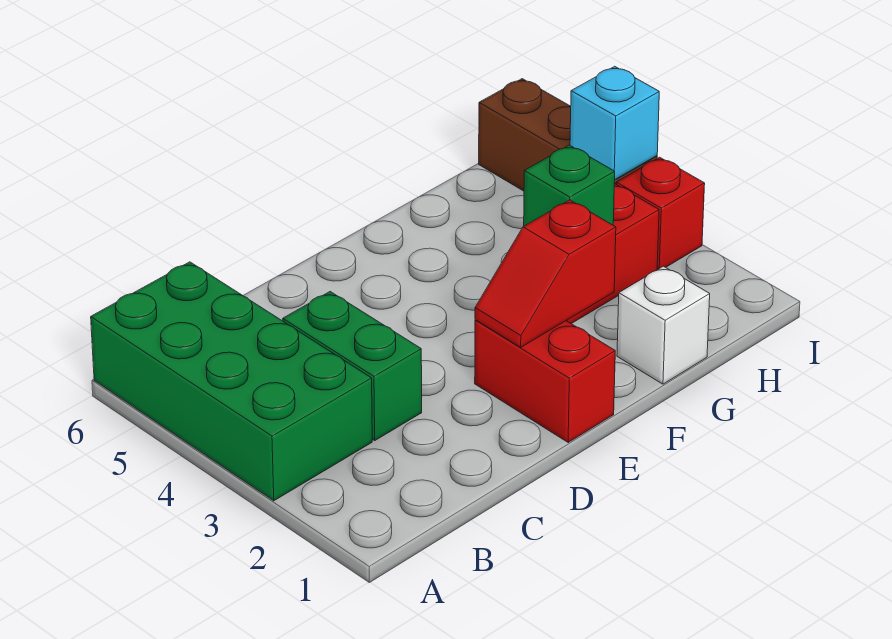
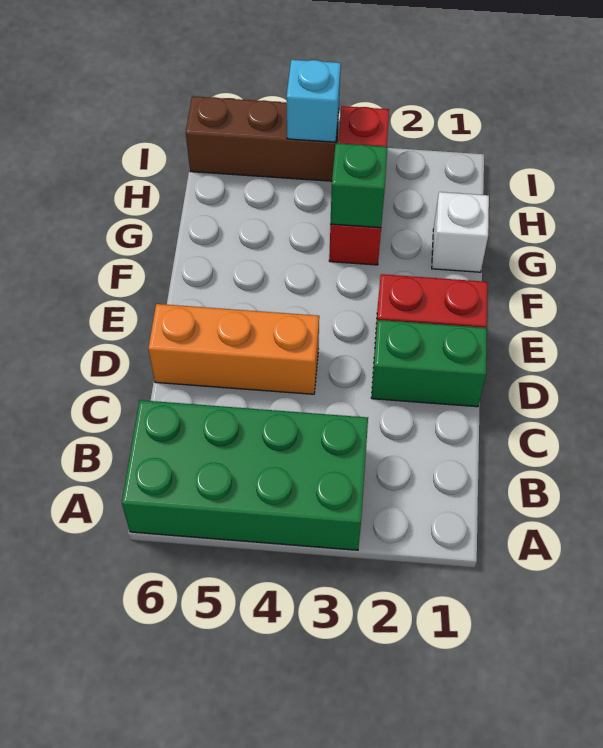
green brick C3:C4 level 1 -> green brick D1:D2 level 1
none -> orange brick D4:D6 level 1
red slope E2:F2 level 2 top F -> none

